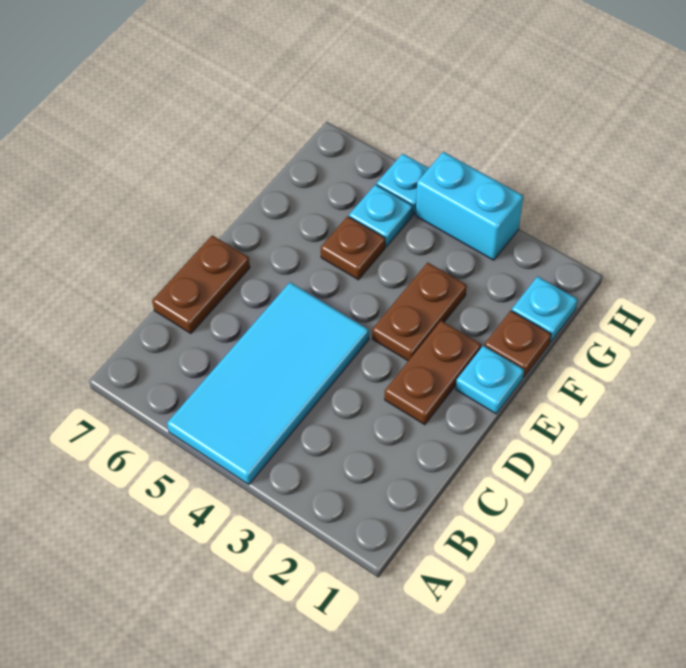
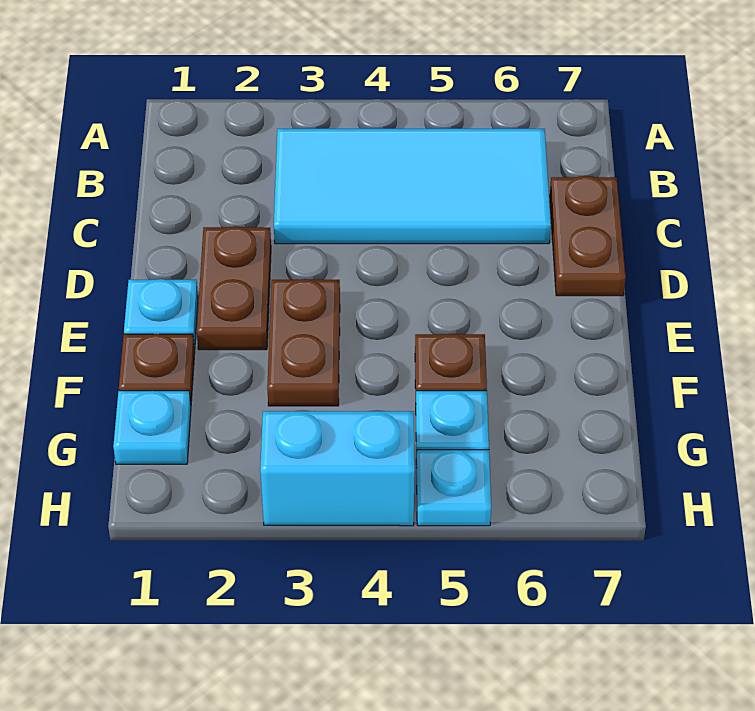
cyan tile A4:D5 level 1 -> cyan tile B3:C6 level 1

